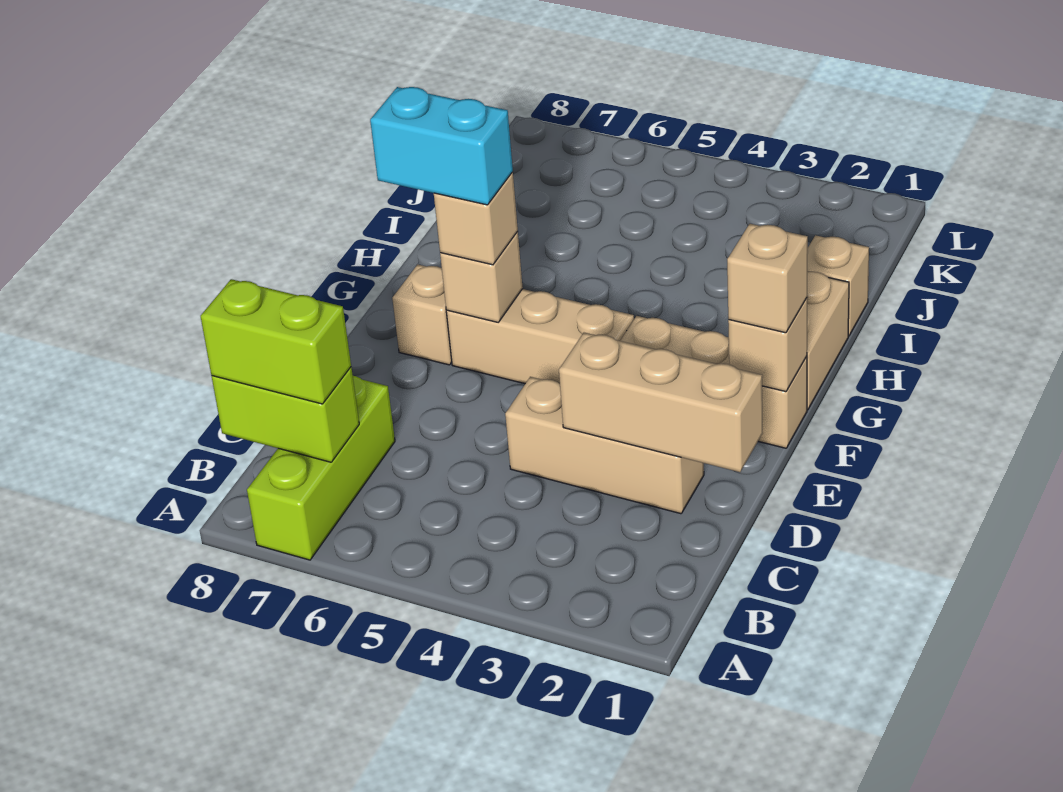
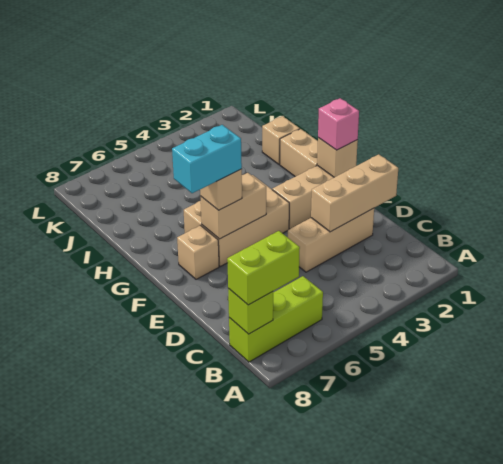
lime brick A7:C7 level 1 -> lime brick B6:B8 level 1
lime brick B7:B8 level 2 -> lime brick B8 level 2
tan brick F1 level 3 -> pink brick F1 level 3
tan brick F4:F6 level 1 -> tan brick F4:G6 level 1
tan brick F6 level 2 -> tan brick F5:F6 level 2

